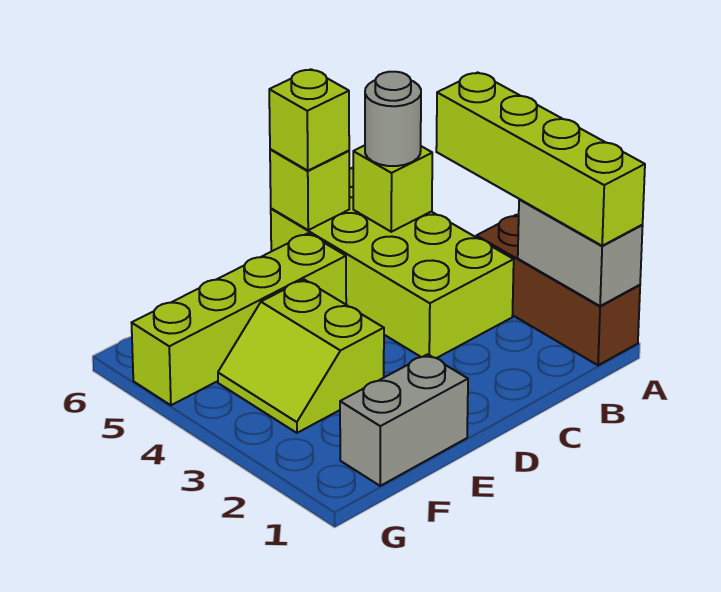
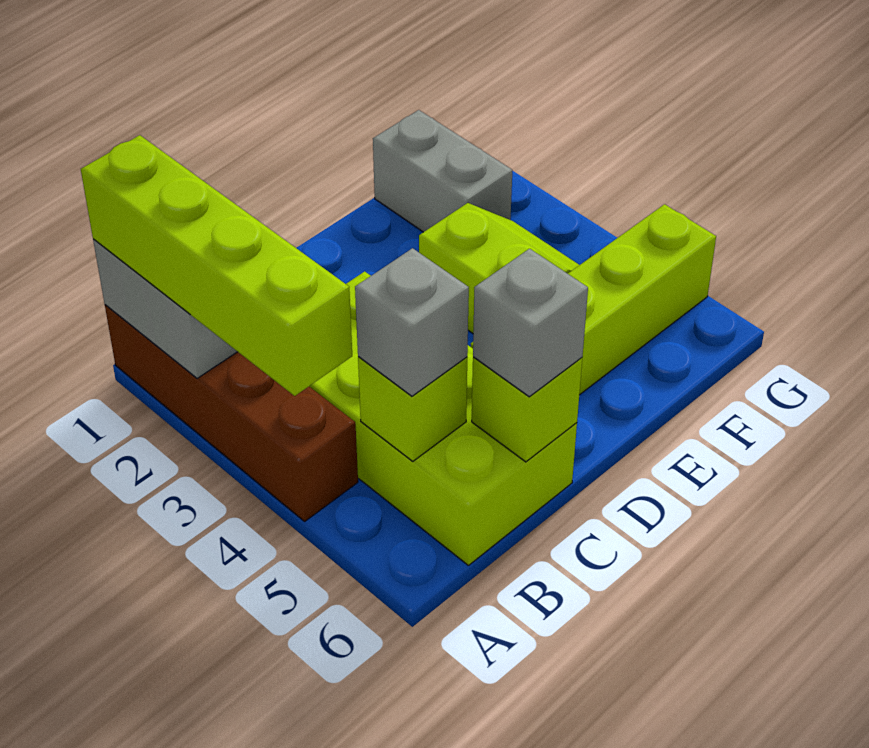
brown brick A1:A3 level 1 -> brown brick A1:A4 level 1
grey round brick B5 level 3 -> grey brick B5 level 3
lime brick C6 level 3 -> grey brick C6 level 3
grey brick E1:F1 level 1 -> grey brick F1:F2 level 1

